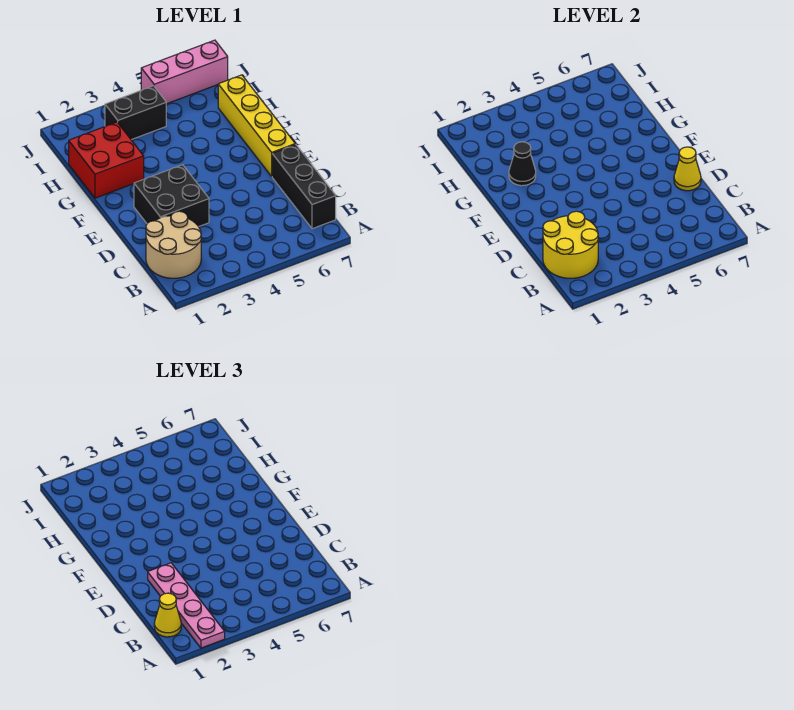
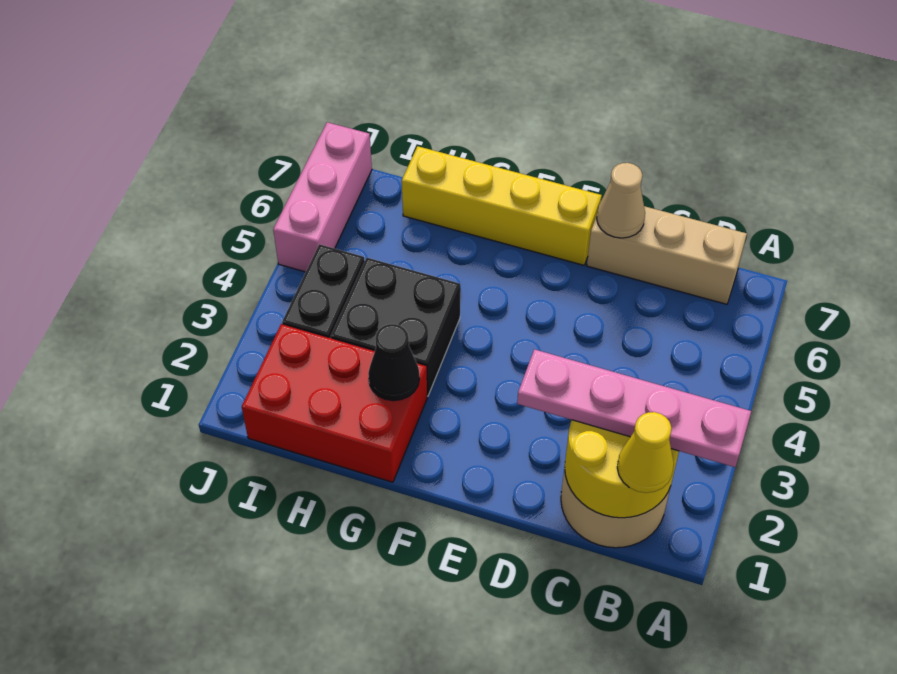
black brick B7:D7 level 1 -> tan brick B7:D7 level 1
black brick D2:E3 level 1 -> black brick G3:H4 level 1
yellow cone D7 level 2 -> tan cone D7 level 2
red brick G1:H2 level 1 -> red brick G1:I2 level 1

